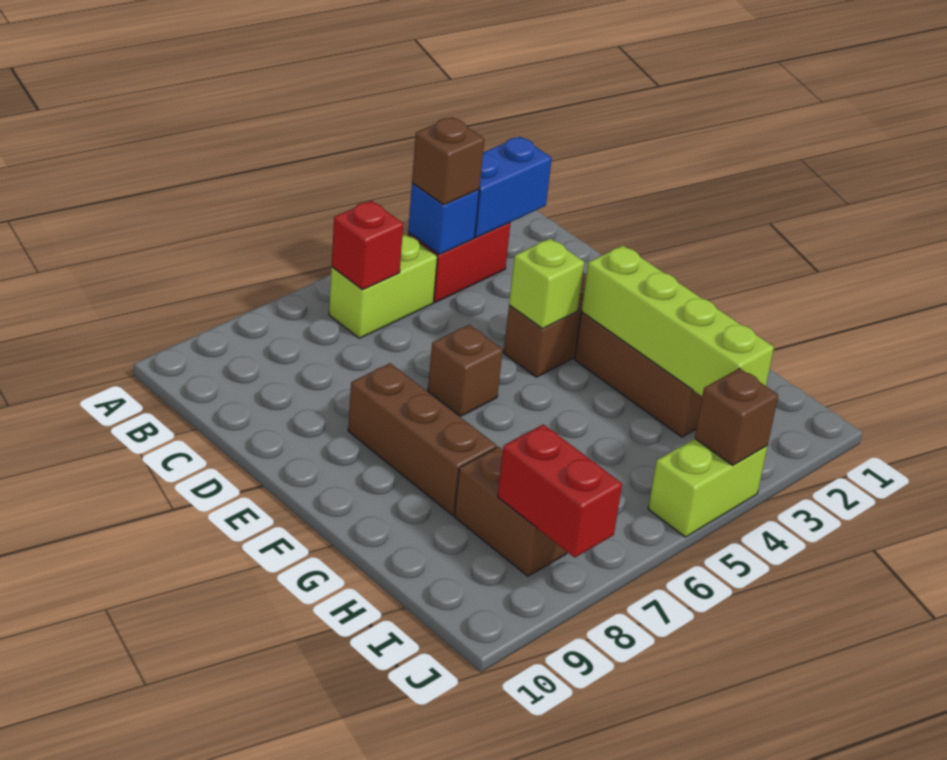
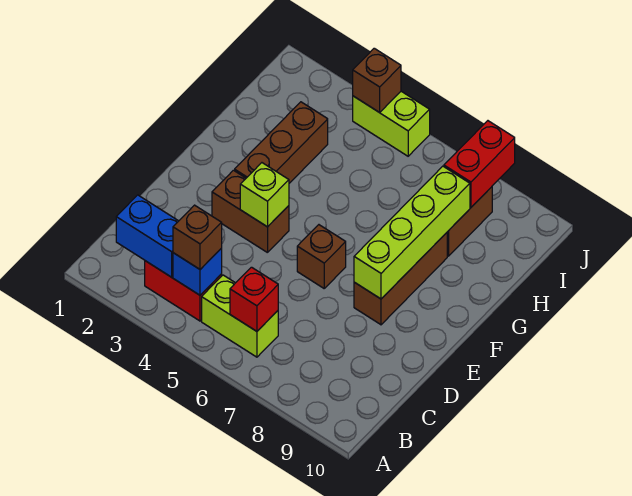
lime brick F3:I3 level 2 -> lime brick E8:H8 level 2

